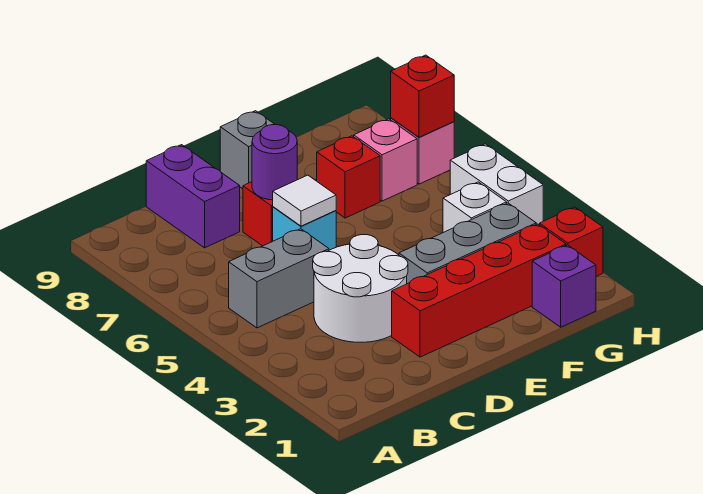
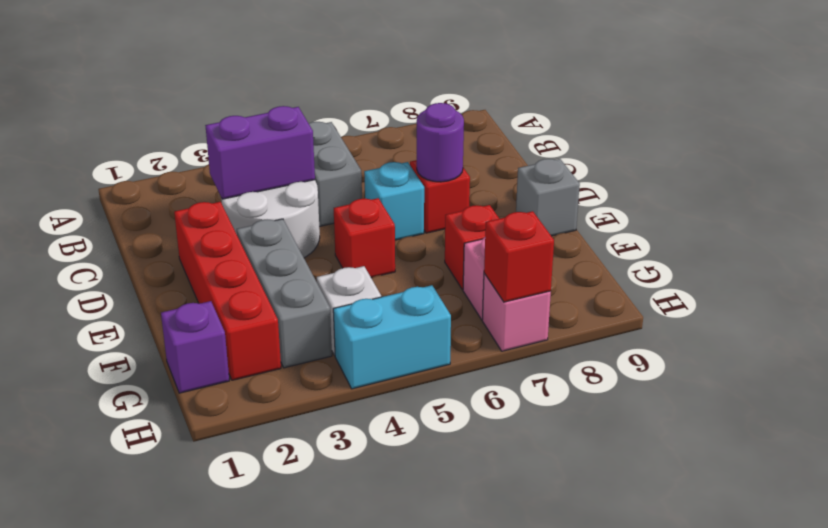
purple brick C8:C9 level 1 -> purple brick C3:C4 level 2
white tile D6 level 2 -> none
red brick H2 level 1 -> red brick E5 level 1
white brick H4:H5 level 1 -> cyan brick H4:H5 level 1

